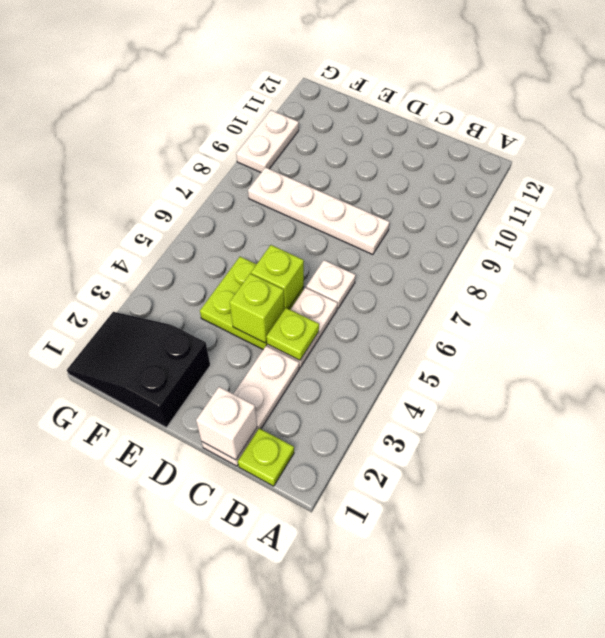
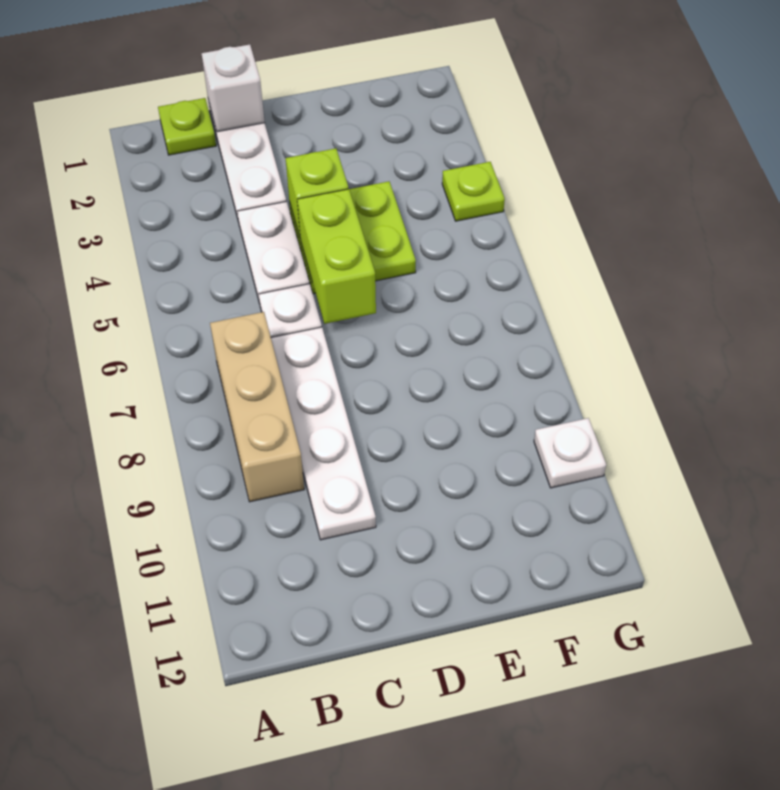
none -> tan brick B7:B9 level 1
lime plate C4 level 2 -> lime plate G4 level 1
white plate C8:F8 level 1 -> white plate C7:C10 level 1
lime brick D5 level 2 -> lime brick D5:D6 level 2
black slope E1:G2 level 1 top E -> none
white plate G9:G10 level 1 -> white plate G10 level 1

